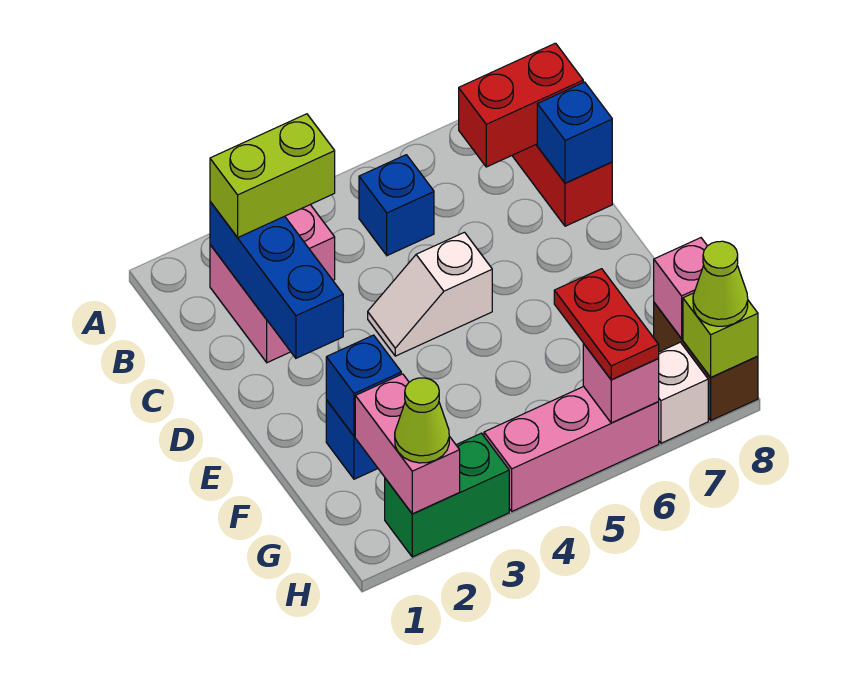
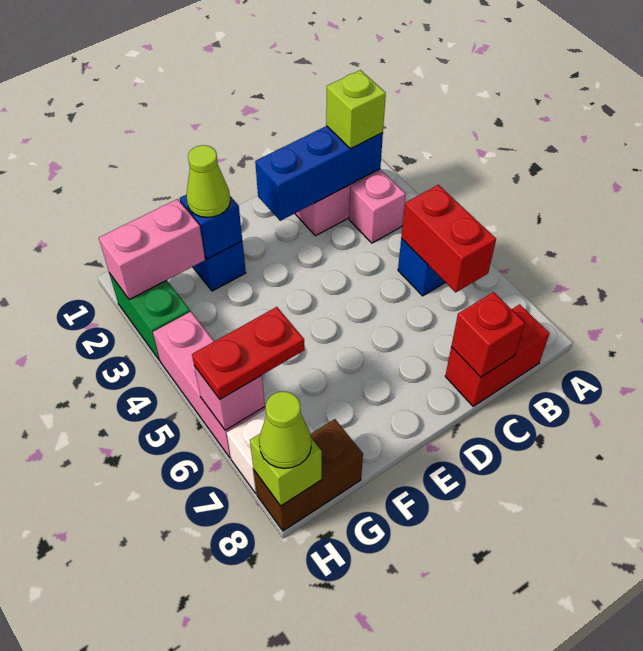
lime brick B2:B3 level 3 -> lime brick B2 level 3
red brick B7:B8 level 2 -> red brick B5:B6 level 2
blue brick C8 level 2 -> red brick C8 level 2
white slope D4:D5 level 1 top 5 -> none
pink brick G8 level 2 -> none
lime cone H2 level 3 -> lime cone F2 level 3

